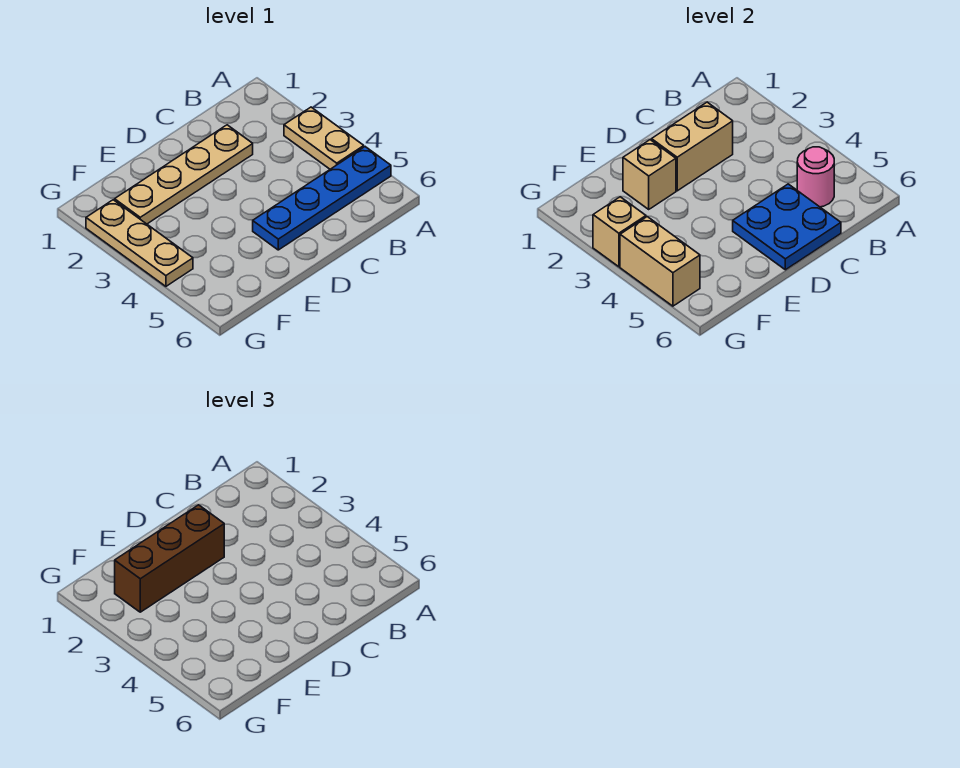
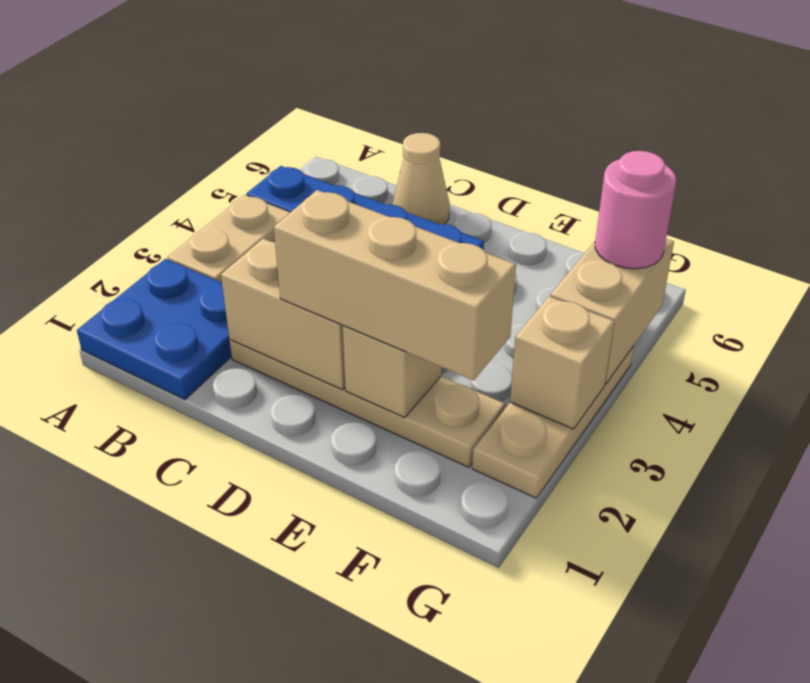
pink round brick B5 level 2 -> pink round brick G5 level 3
blue plate C5:D6 level 2 -> blue plate A1:B2 level 1
none -> tan cone C6 level 1
brown brick D2:F2 level 3 -> tan brick D2:F2 level 3

